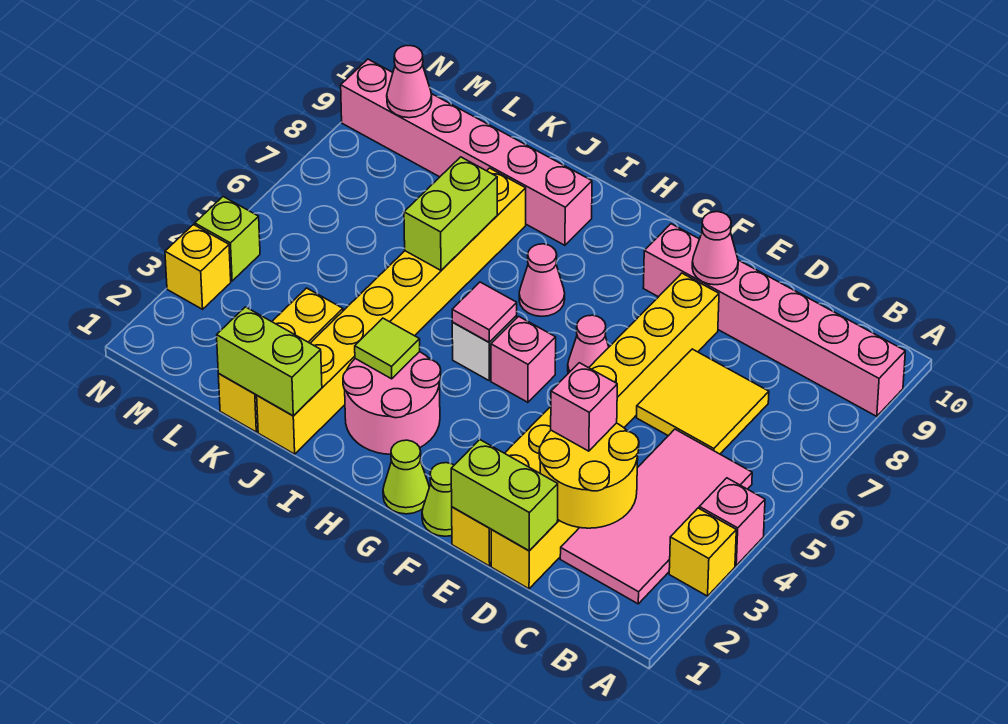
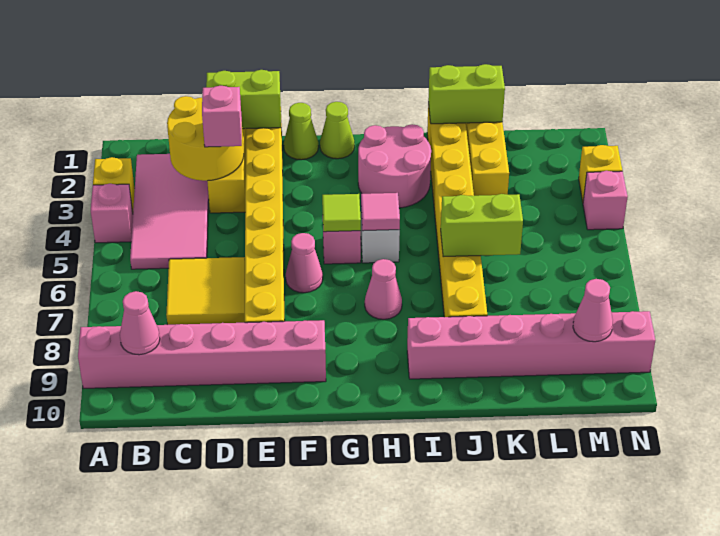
pink cone E9 level 2 -> pink cone B9 level 2
lime tile I3 level 2 -> lime tile G5 level 2
lime brick J6:J7 level 2 -> lime brick J6:K6 level 2
lime brick N4 level 1 -> pink brick N4 level 1

